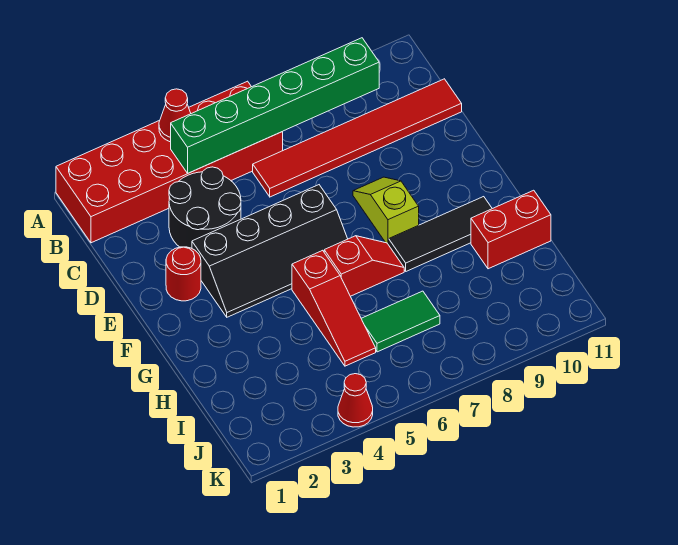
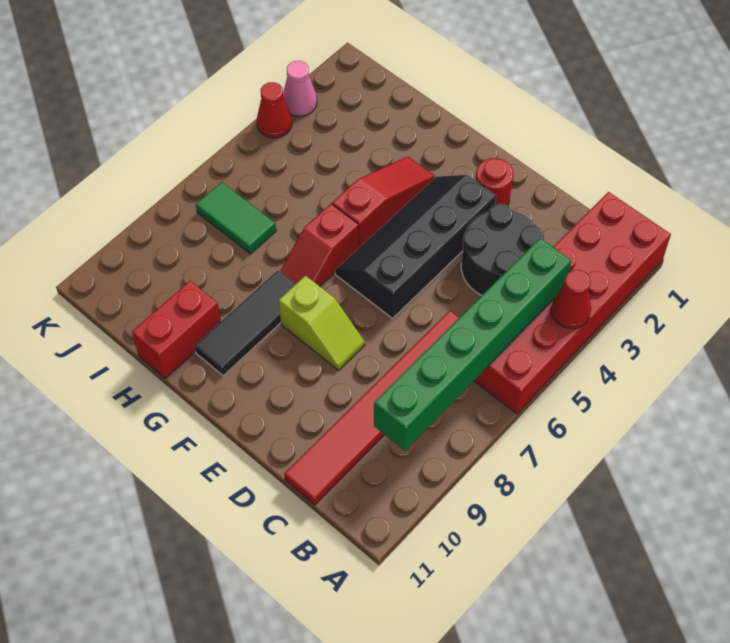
red slope G5:I5 level 1 top G -> red slope G3:G5 level 1 top 5
green tile I6:I7 level 1 -> green tile I7:J7 level 1
none -> pink cone K3 level 1

